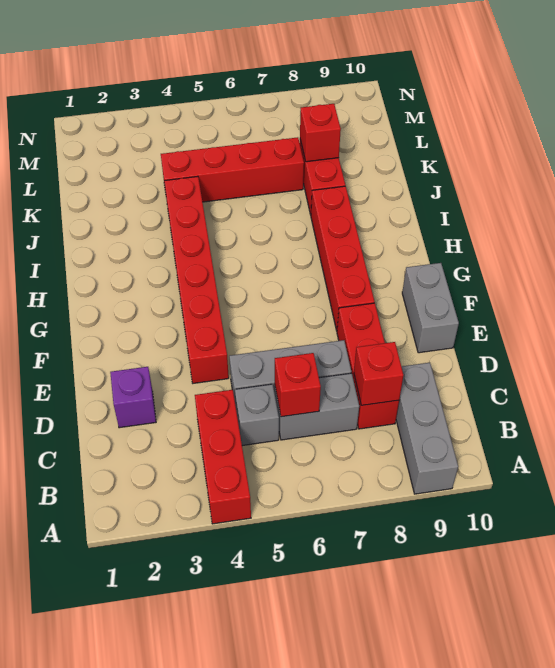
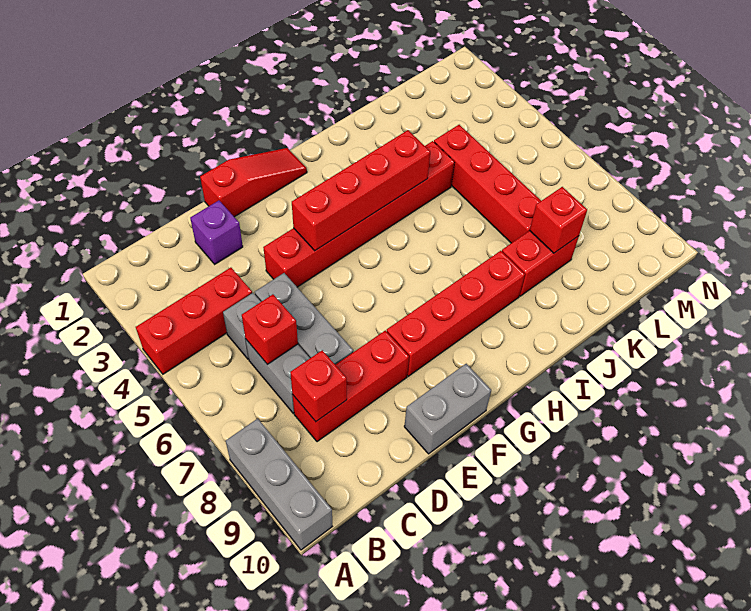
grey brick A9:C9 level 1 -> grey brick A8:A10 level 1
none -> red slope E1:G1 level 1 top E
none -> red brick F4:I4 level 2

